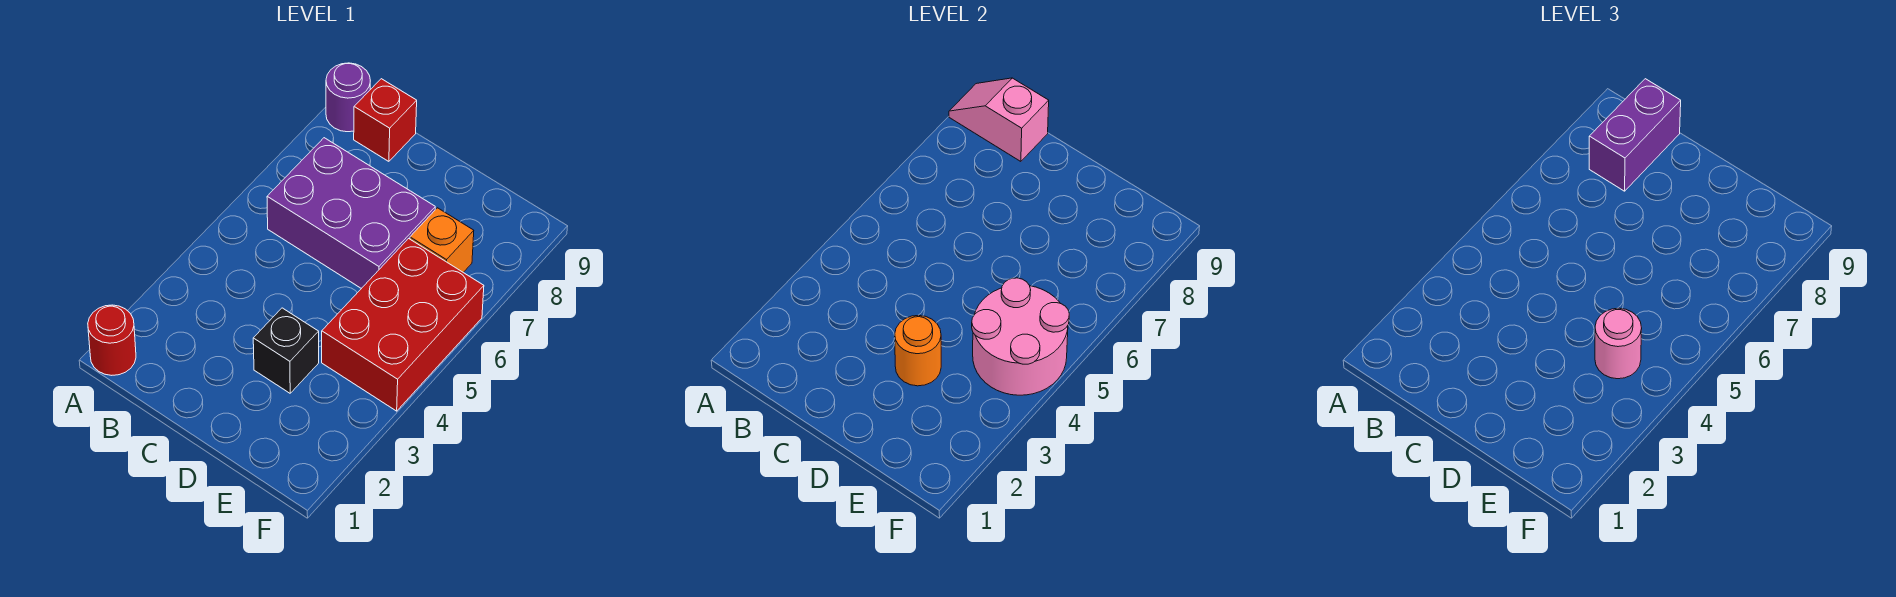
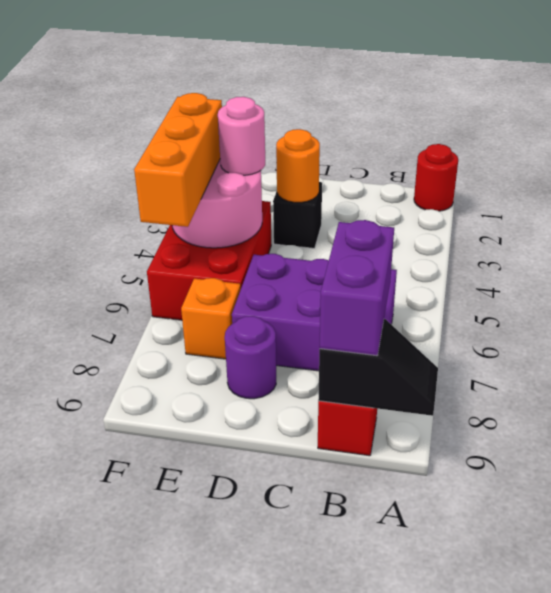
purple round brick A9 level 1 -> purple round brick D8 level 1
pink slope A9:B9 level 2 top B -> black slope A9:B9 level 2 top B
none -> orange brick F4:F6 level 3

